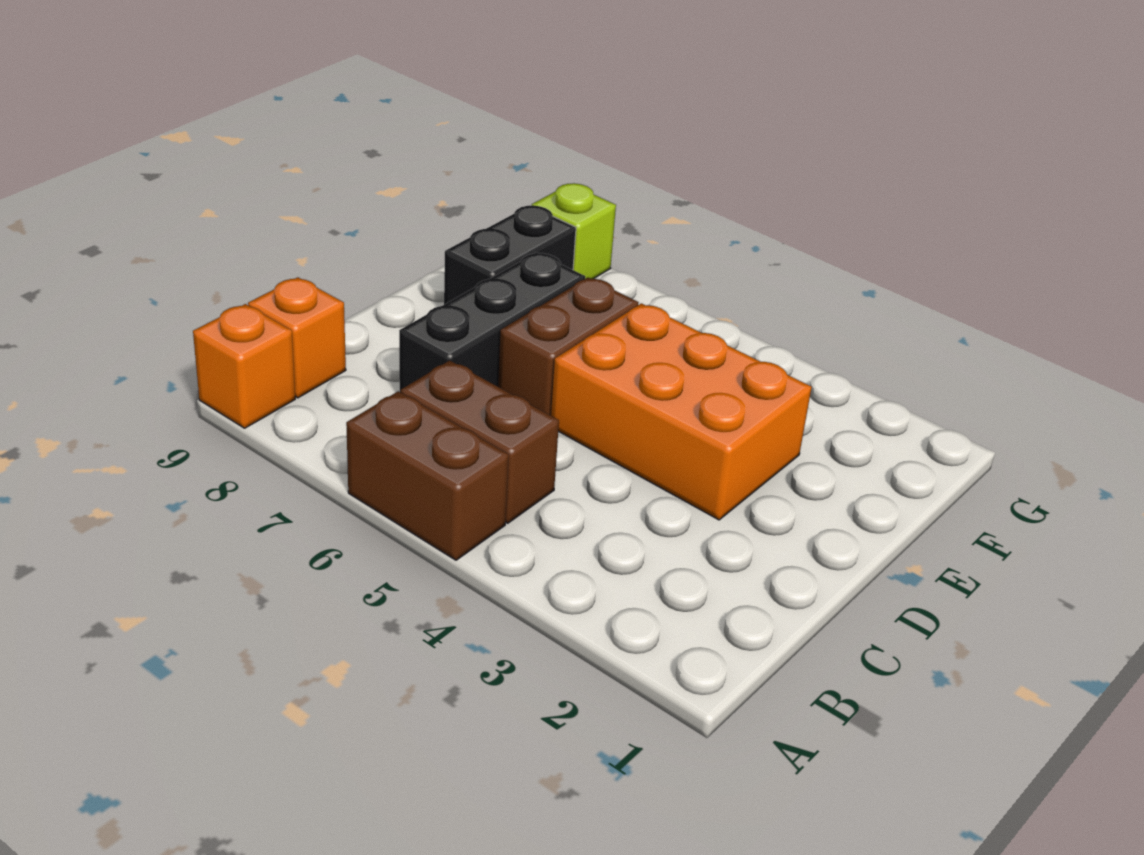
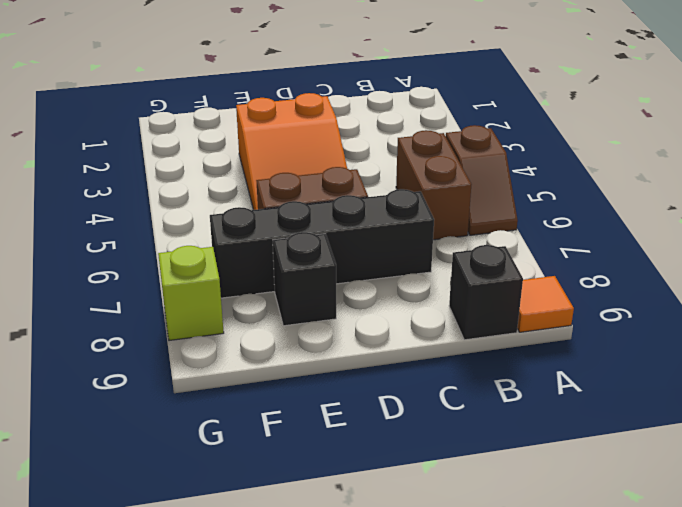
brown brick A5:A6 level 1 -> brown slope A5:A6 level 1 top 5
orange brick A9 level 1 -> orange tile A9 level 1
orange brick B9 level 1 -> black brick B9 level 1
black brick C7:E7 level 1 -> black brick C7:F7 level 1
orange brick D3:E5 level 1 -> orange slope D3:E5 level 1 top 3
black brick E8:F8 level 1 -> black brick E8 level 1

